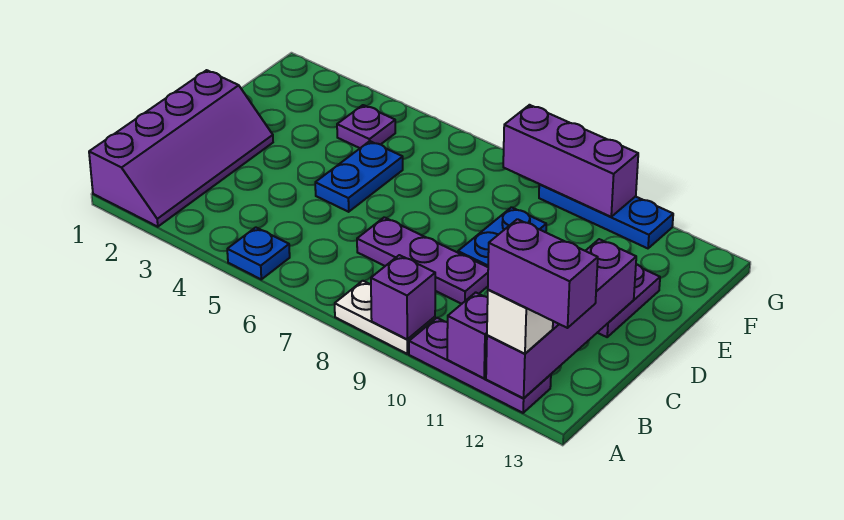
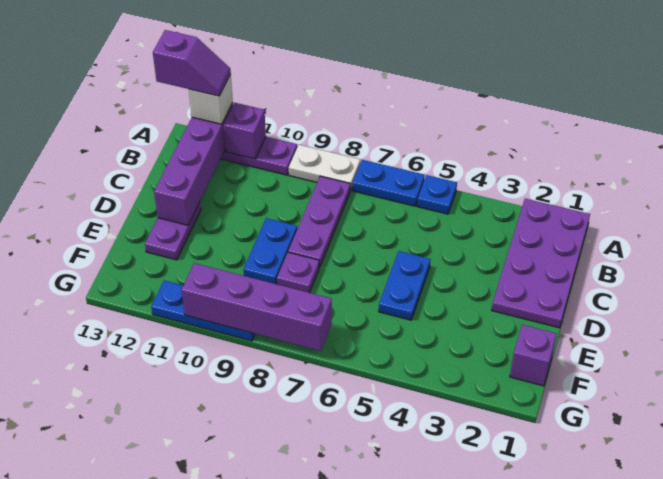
purple slope A1:D2 level 1 top 1 -> purple plate A1:D2 level 1
none -> blue plate A6:A7 level 1
purple brick A9 level 2 -> purple brick F1 level 1
purple brick A12:A13 level 4 -> purple slope A12:A13 level 4 top 13
purple plate C7:C9 level 1 -> purple plate B8:D8 level 1
purple plate F4 level 1 -> purple plate E8 level 1
purple brick G8:G10 level 2 -> purple brick G7:G10 level 2

